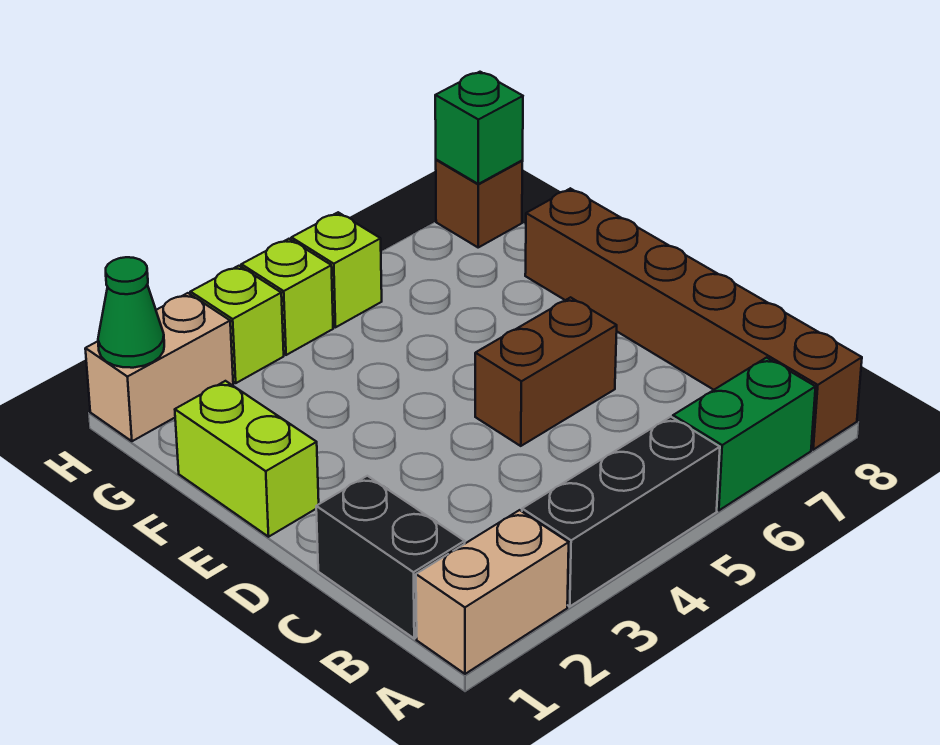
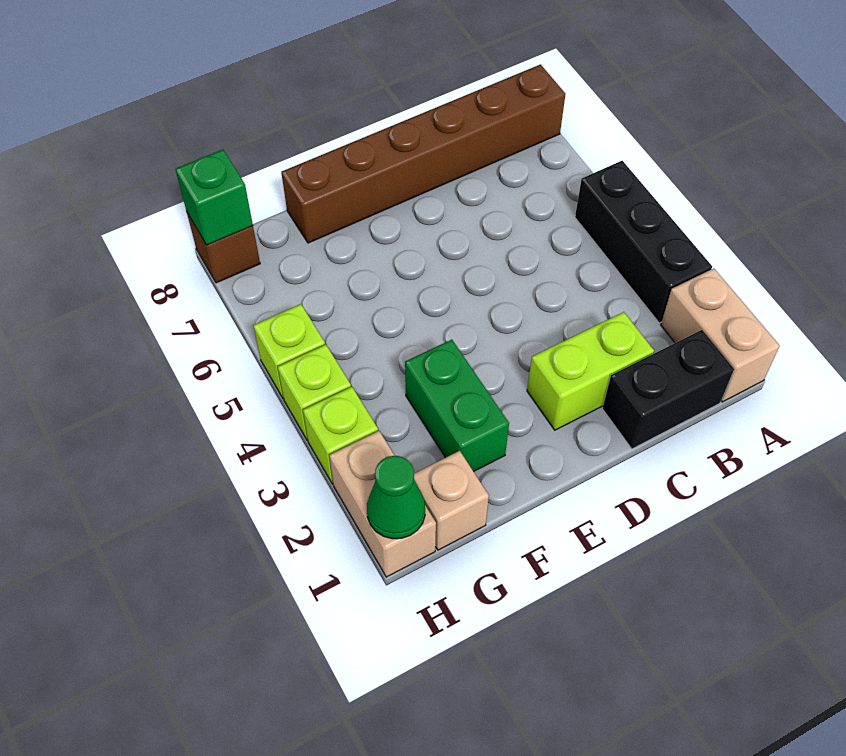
green brick A6:A7 level 1 -> green brick F2:F3 level 1
brown brick D5:D6 level 1 -> none
lime brick E1:F1 level 1 -> lime brick C2:D2 level 1
none -> tan brick G1 level 1

